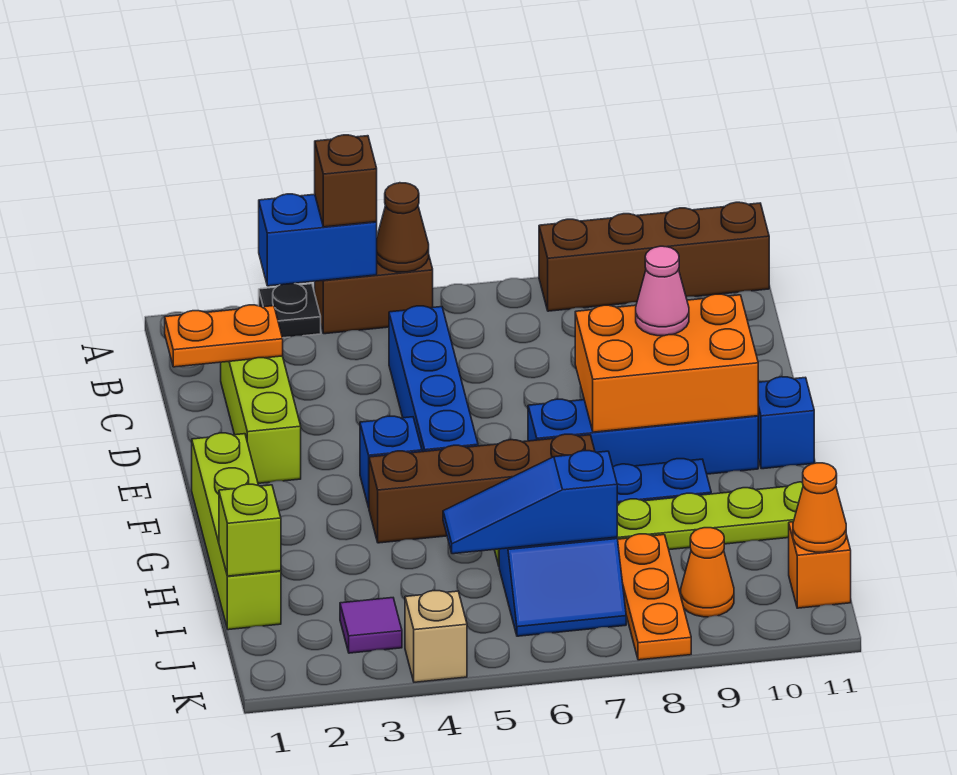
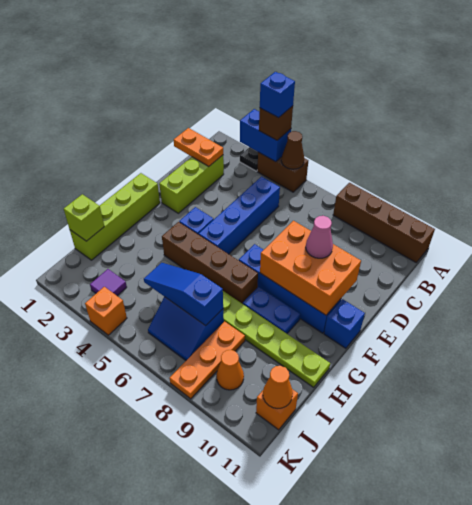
none -> blue brick A4 level 4
tan brick K4 level 1 -> orange brick K4 level 1

